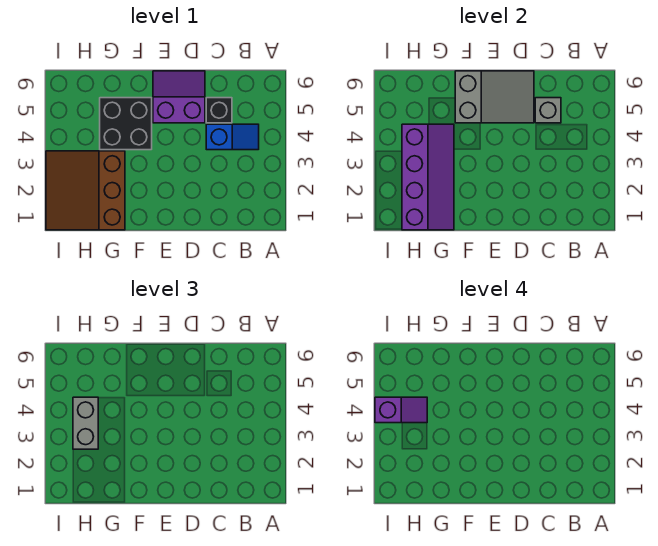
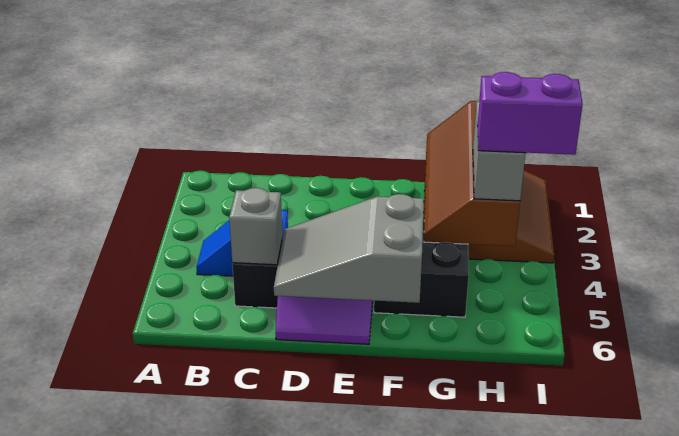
purple slope G1:H4 level 2 top H -> brown slope G1:H4 level 2 top H
purple slope H4:I4 level 4 top I -> purple brick H4:I4 level 4

